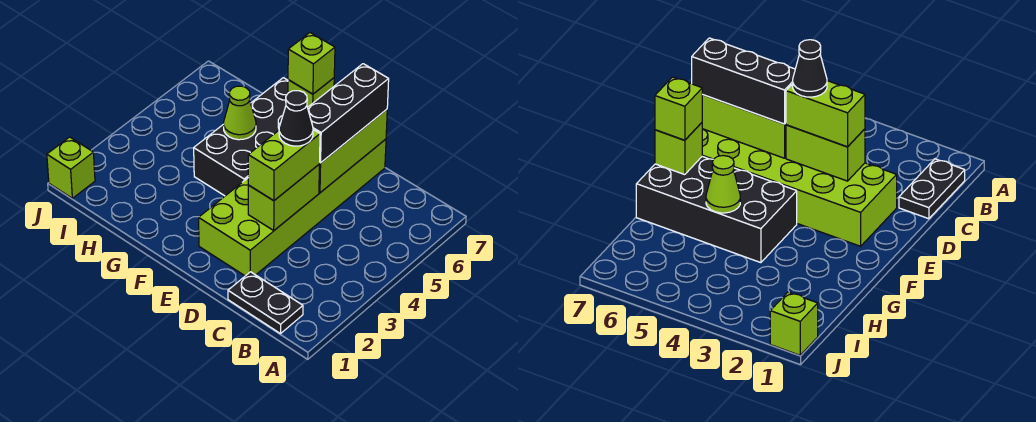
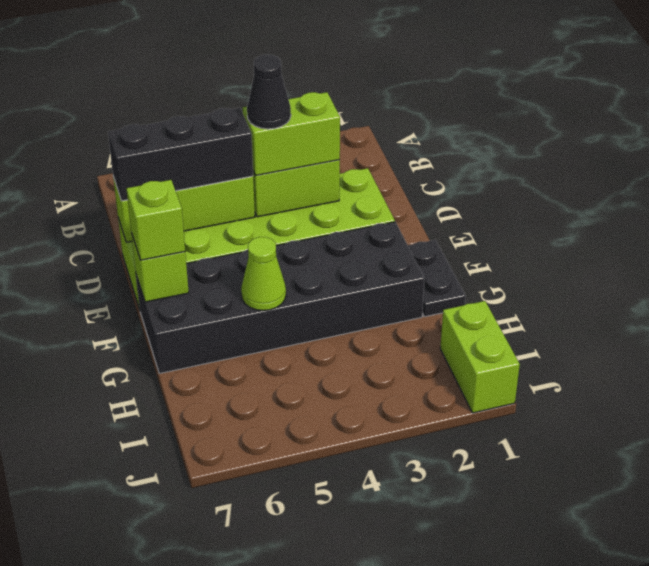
black plate B1:C1 level 1 -> black plate F1:G1 level 1
black brick F4:G7 level 1 -> black brick F2:G7 level 1
lime brick J1 level 1 -> lime brick I1:J1 level 1

